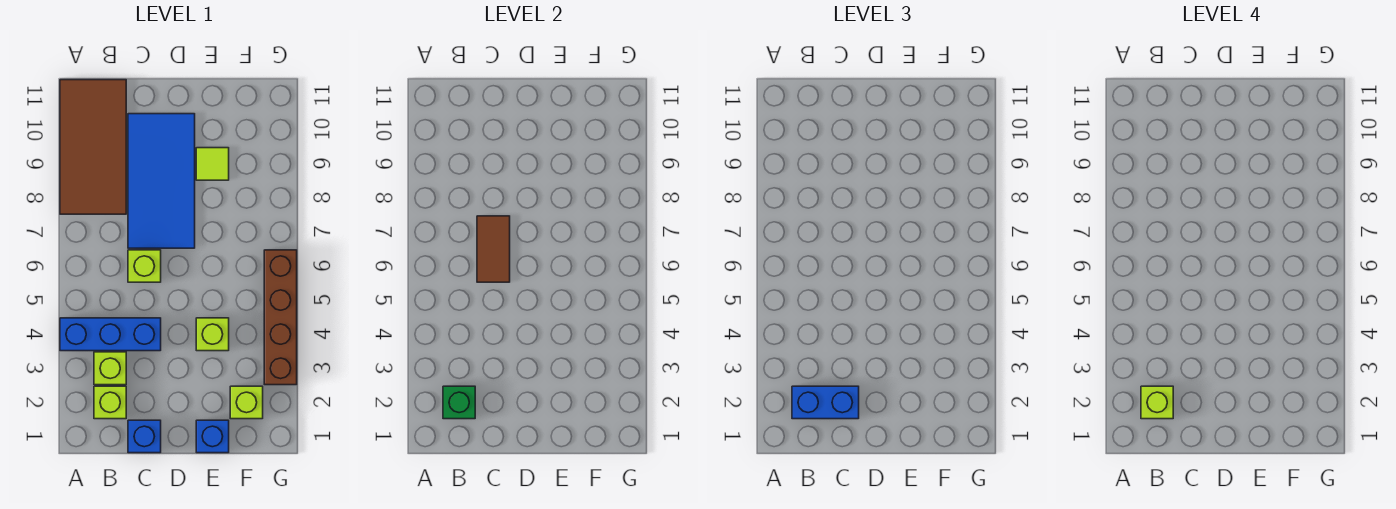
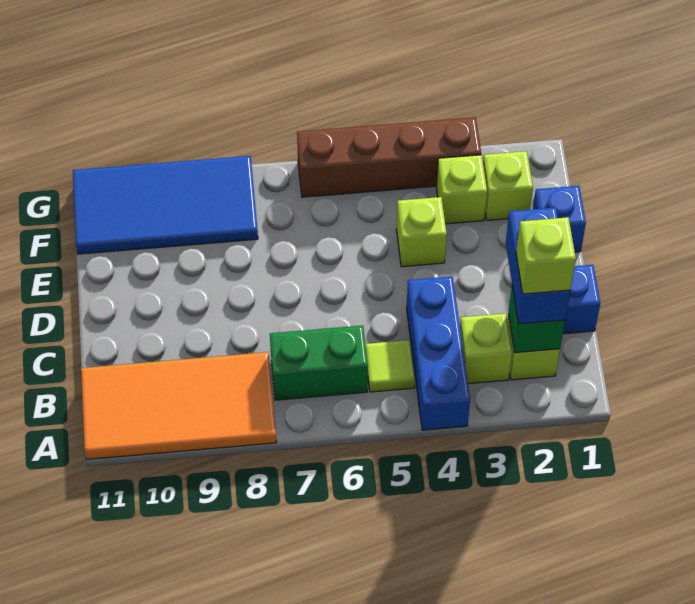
brown tile A8:B11 level 1 -> orange tile A8:B11 level 1
none -> green brick B6:B7 level 1
lime brick C6 level 1 -> lime brick F3 level 1
brown tile C6:C7 level 2 -> none
blue tile C7:D10 level 1 -> blue tile F8:G11 level 1
lime tile E9 level 1 -> lime tile B5 level 1

